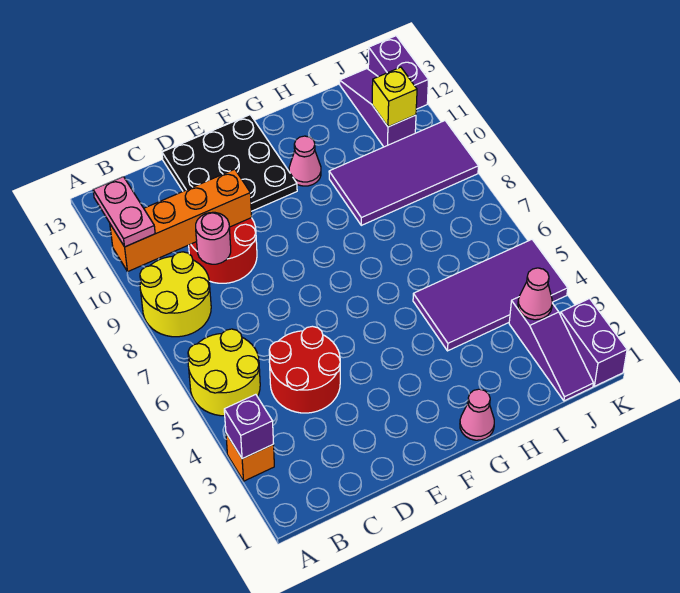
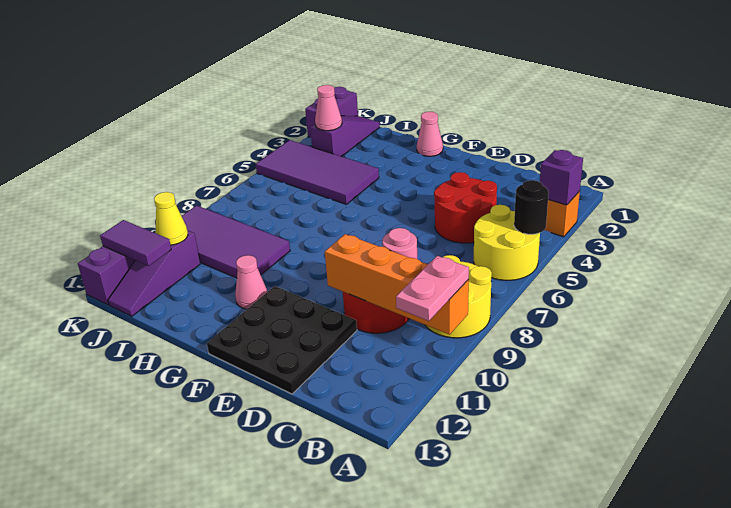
none -> black round brick A5 level 2
yellow brick J11 level 2 -> yellow cone J11 level 2
none -> purple tile J12:K12 level 2

